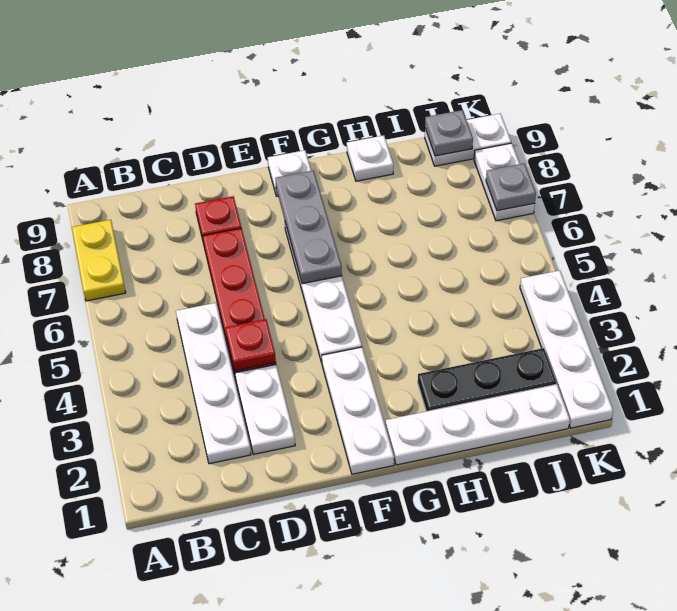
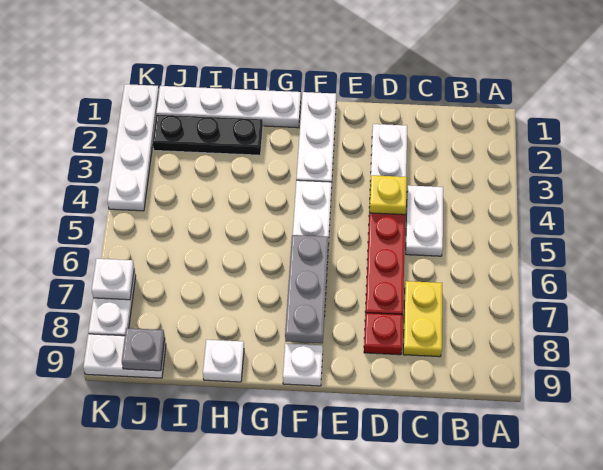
yellow plate A7:A8 level 1 -> yellow plate C7:C8 level 1
white plate C2:C5 level 1 -> white plate C4:C5 level 1
red plate D4 level 2 -> yellow plate D4 level 2
grey plate K7 level 2 -> white plate K7 level 2

